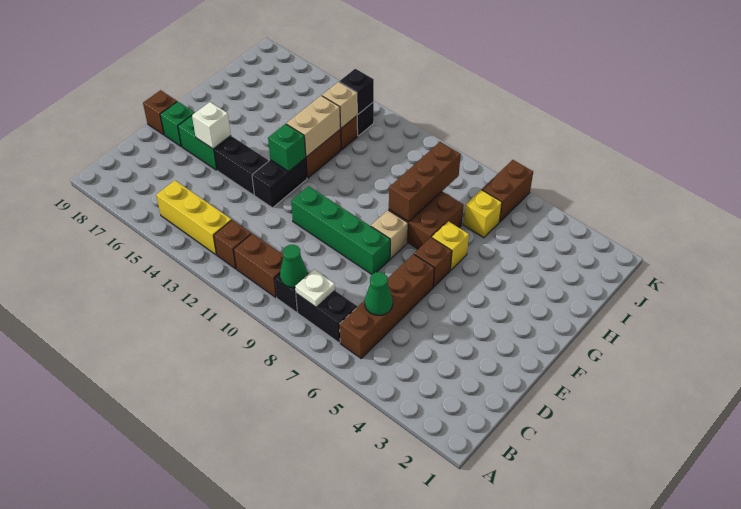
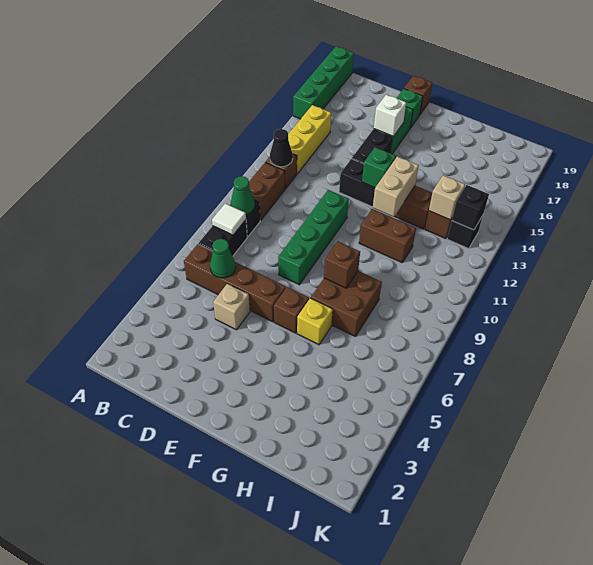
none -> green brick A16:A19 level 1
white plate B8 level 2 -> white tile B8 level 2
none -> black cone B12 level 2
tan brick F8 level 1 -> tan brick D5 level 1
brown brick G8:I8 level 2 -> brown brick G8 level 2
tan brick G13:H13 level 2 -> tan brick G12:G13 level 2
yellow brick I6 level 1 -> none
brown brick J6:K6 level 1 -> brown brick G11:H11 level 1

